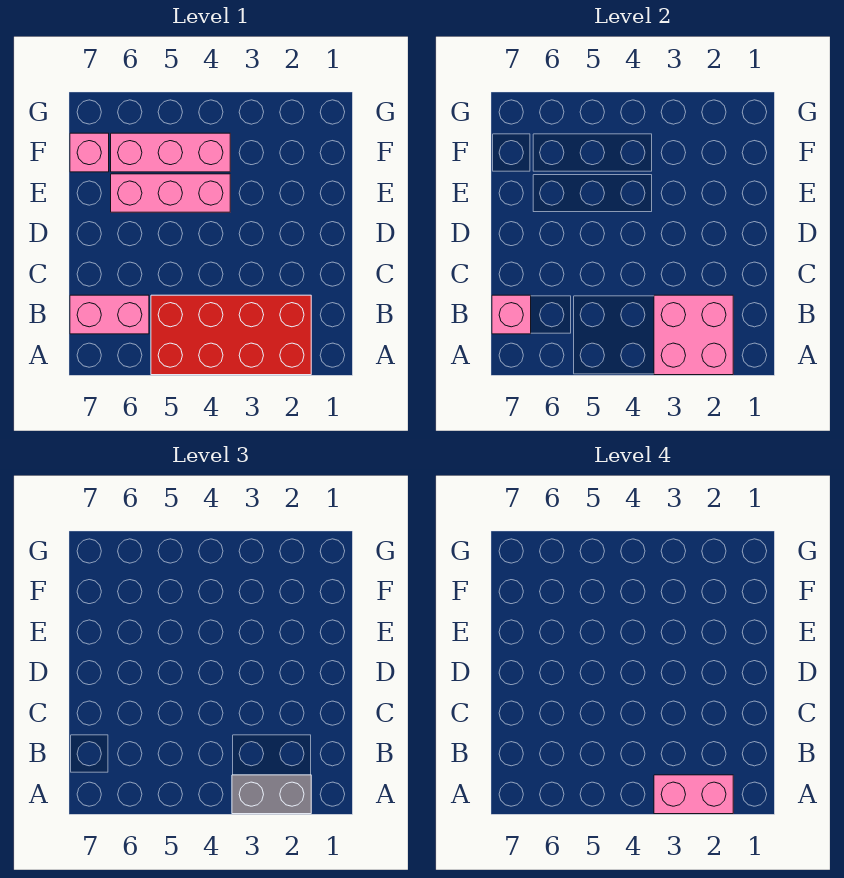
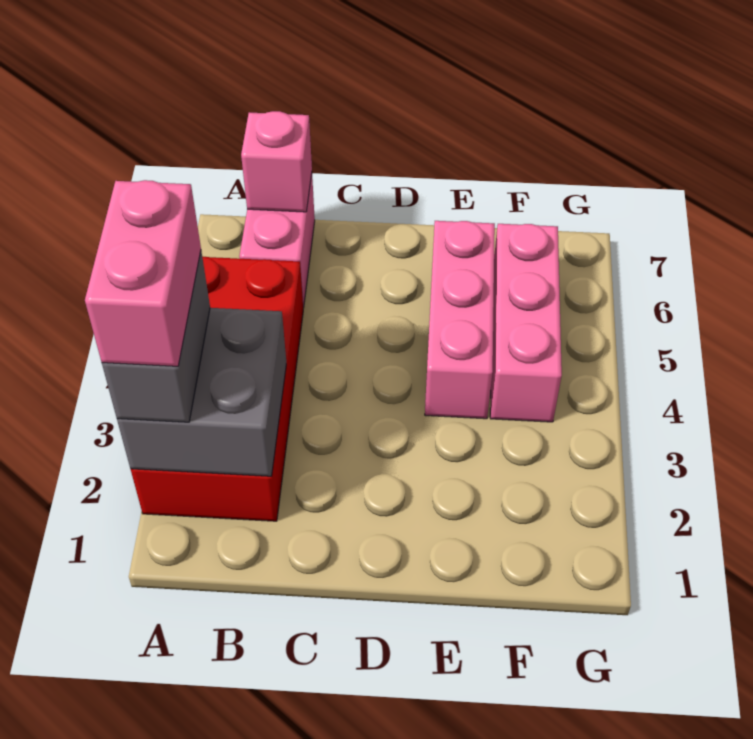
pink brick A2:B3 level 2 -> grey brick A2:B3 level 2
pink brick F7 level 1 -> none

